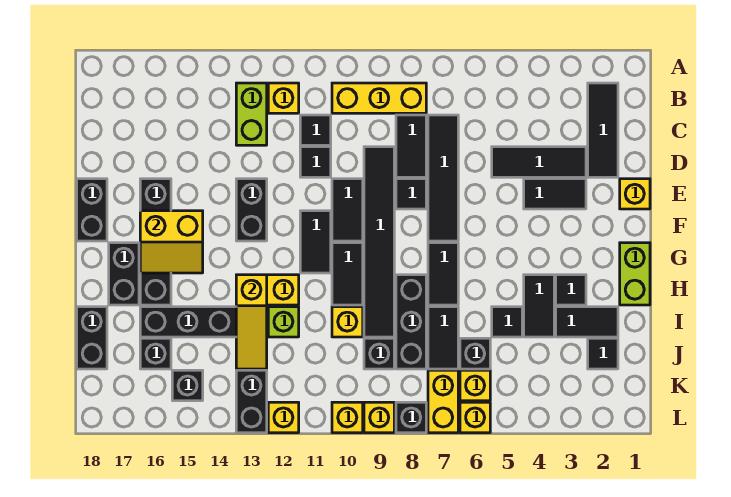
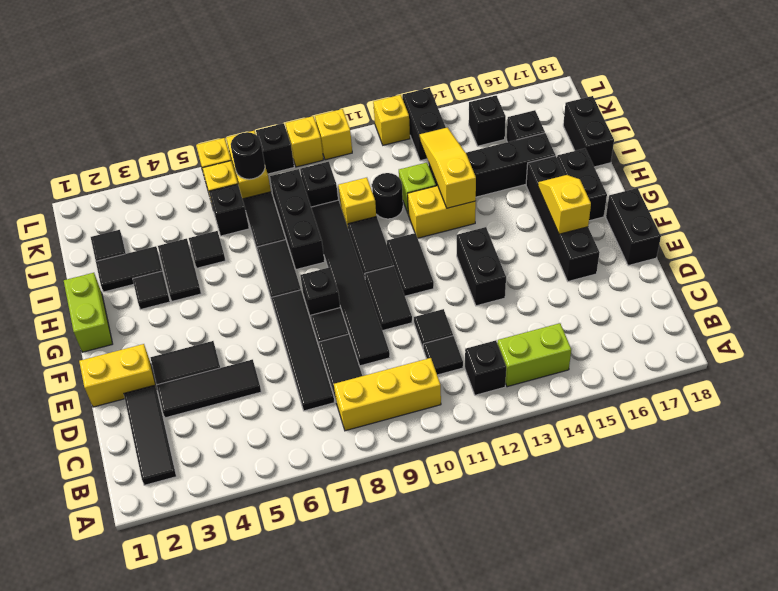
yellow brick B12 level 1 -> black brick B12 level 1
lime brick B13:C13 level 1 -> lime brick B13:B14 level 1
yellow brick E1 level 1 -> yellow brick E1:E2 level 1
none -> black brick F8 level 1
yellow slope F15:G16 level 2 top F -> yellow slope F16:G16 level 2 top F
none -> black round brick I11 level 1
none -> black round brick K7 level 2

